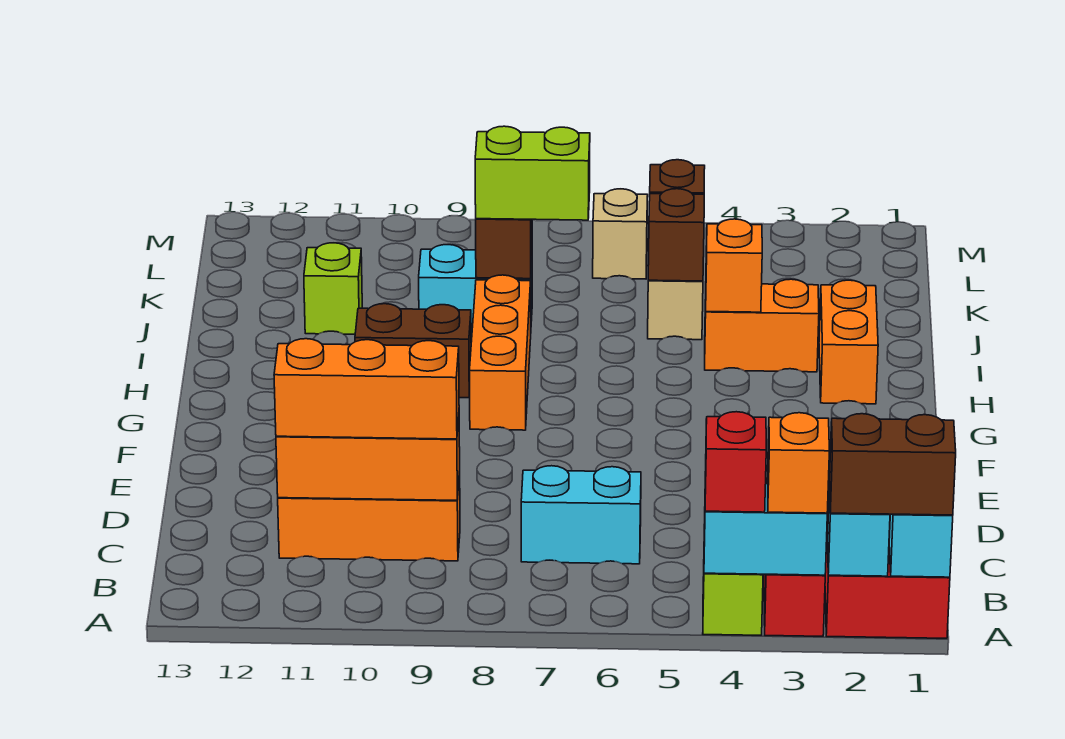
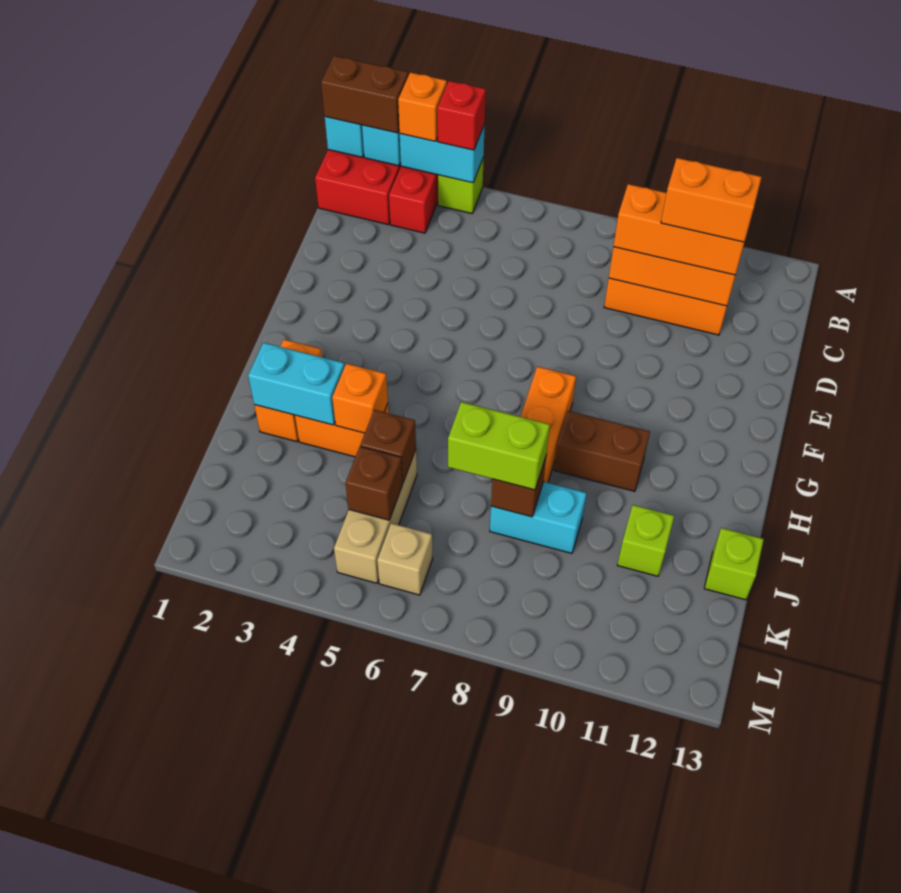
cyan brick C6:C7 level 1 -> cyan brick I2:I3 level 2
none -> orange brick C10:C11 level 4
none -> lime brick J13 level 1

